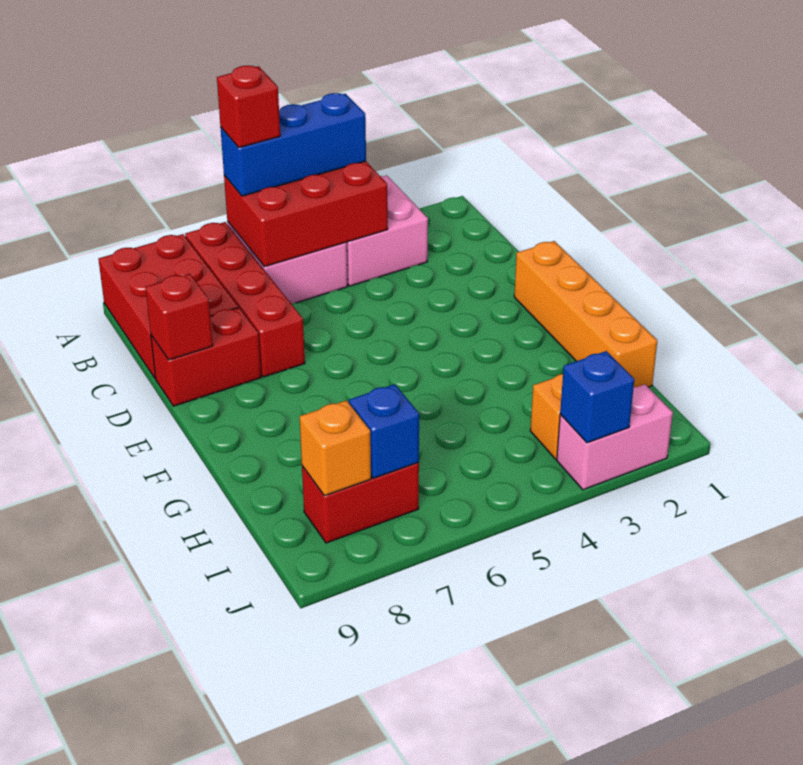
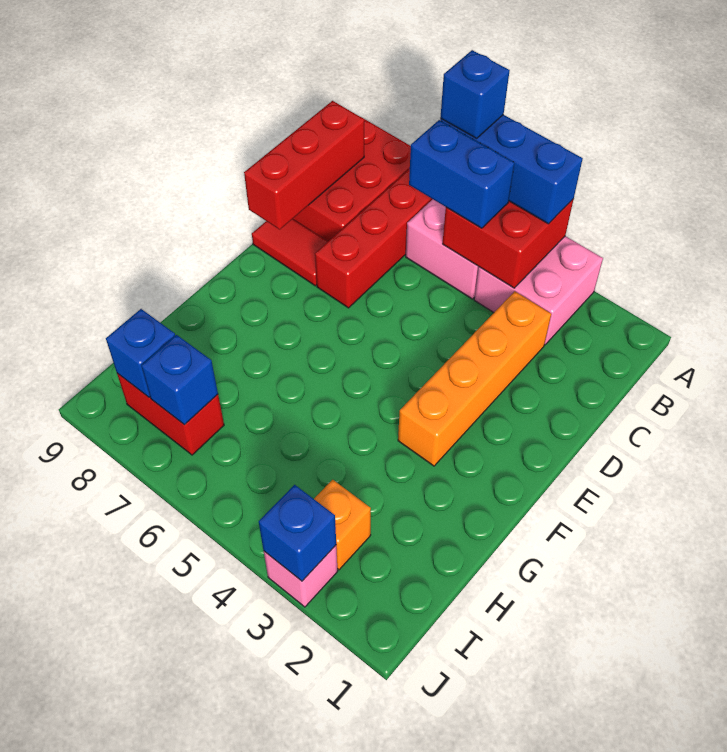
red brick A4:B6 level 2 -> red brick A4:B5 level 2
red brick A6 level 4 -> blue brick A6 level 4
none -> blue brick B5:B6 level 3
red brick D8:D9 level 1 -> red tile D8:D9 level 1
red brick D9 level 2 -> red brick B9:D9 level 2
orange brick E1:H1 level 1 -> orange brick C3:F3 level 1
orange brick I8 level 2 -> blue brick I8 level 2
pink brick J2:J3 level 1 -> pink brick J3 level 1

